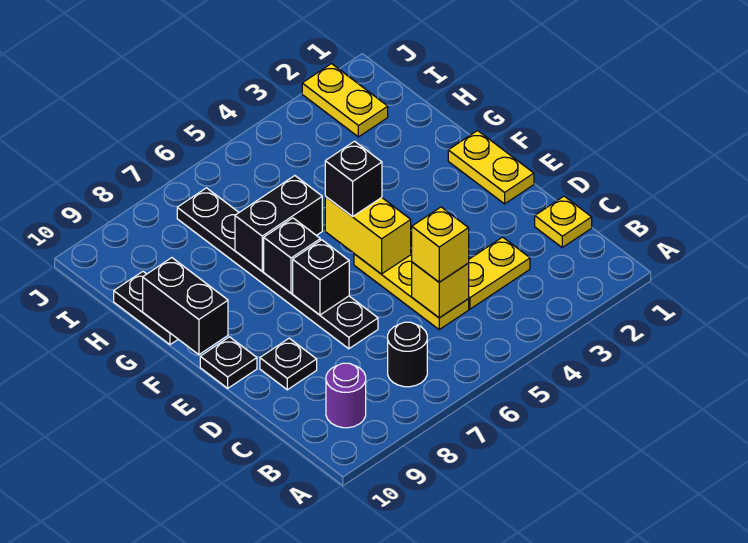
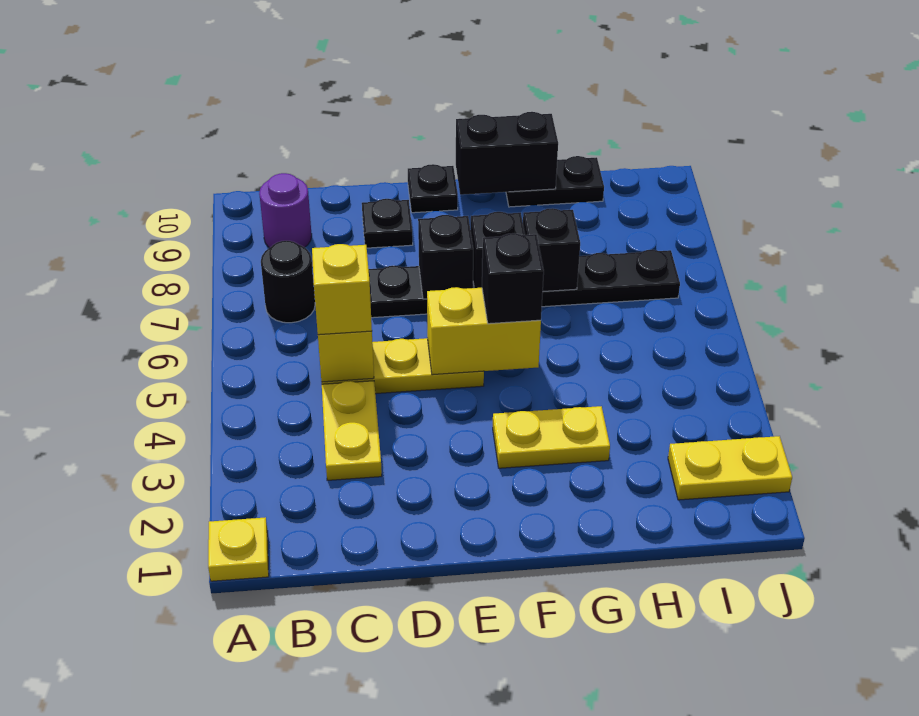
yellow plate C1 level 1 -> yellow plate A1 level 1
yellow plate E1:F1 level 1 -> yellow plate F3:G3 level 1
black brick G6:G7 level 2 -> black brick G7 level 2

